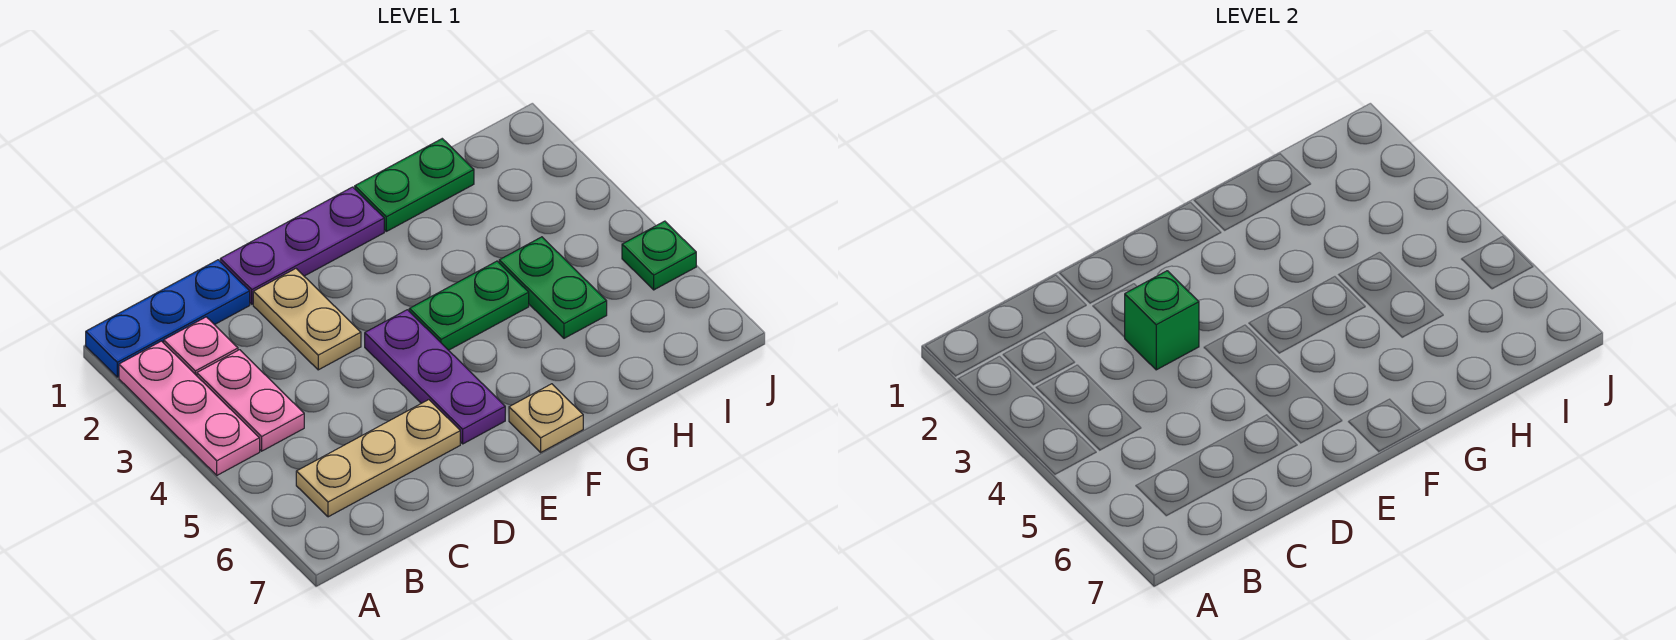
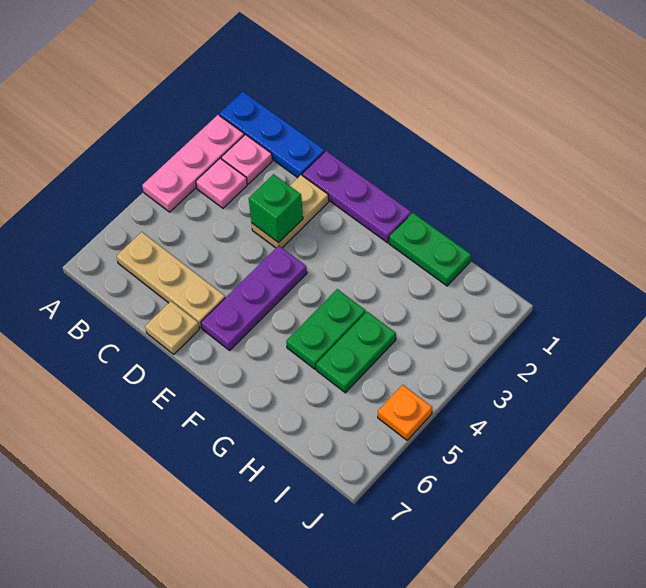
pink plate B3:B4 level 1 -> pink plate B3 level 1
green plate F4:G4 level 1 -> green plate G4:G5 level 1
tan plate F7 level 1 -> tan plate D7 level 1
green plate J5 level 1 -> orange plate J5 level 1

